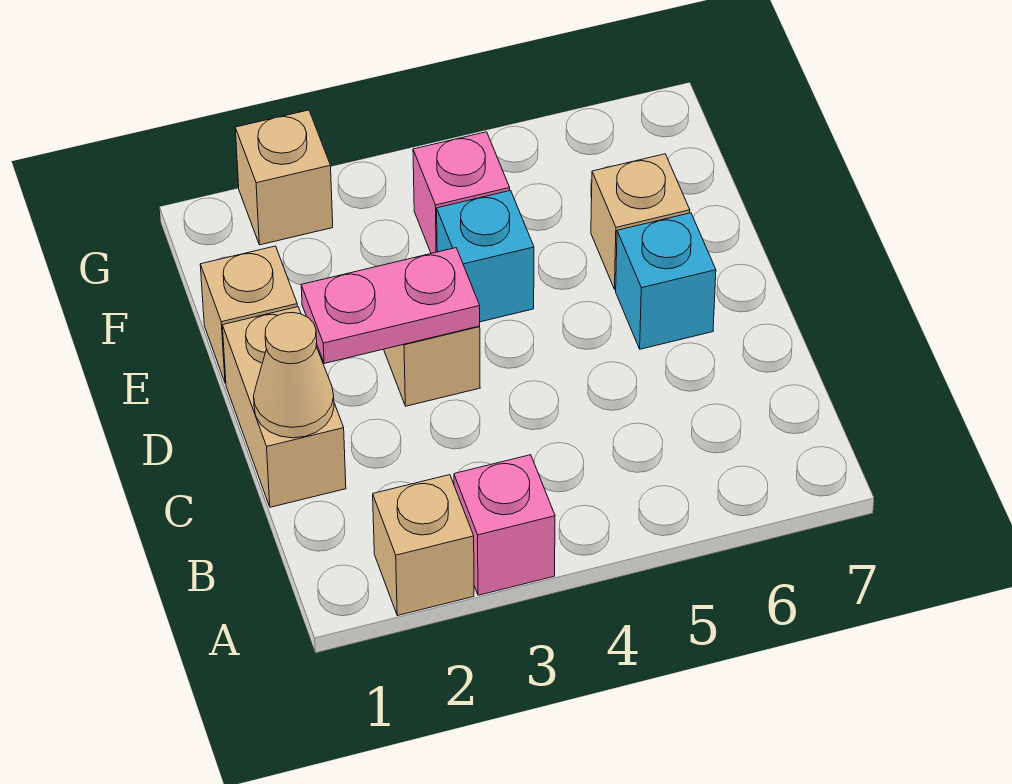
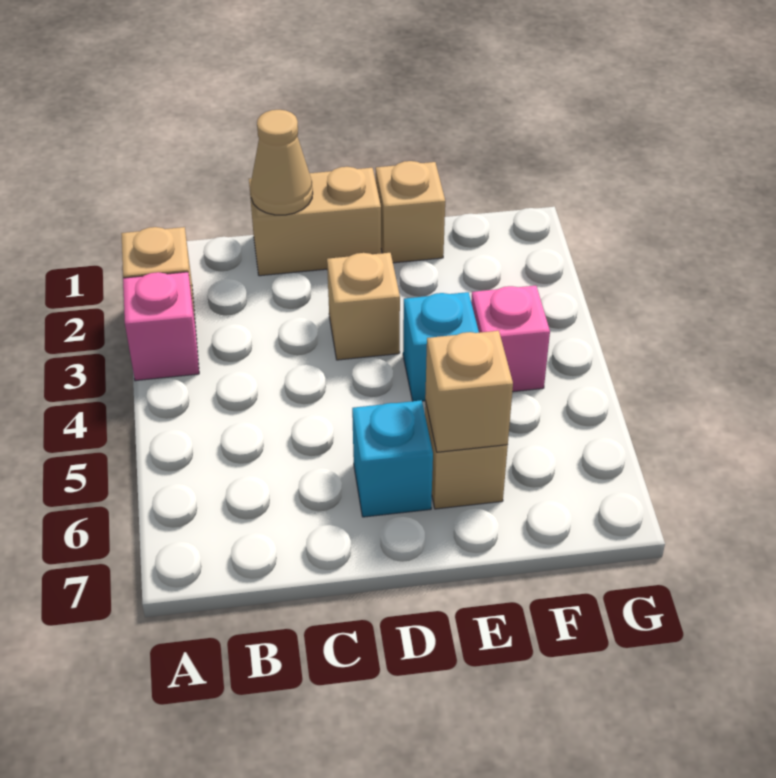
pink plate D2:D3 level 2 -> none
tan brick G2 level 1 -> tan brick E6 level 2

